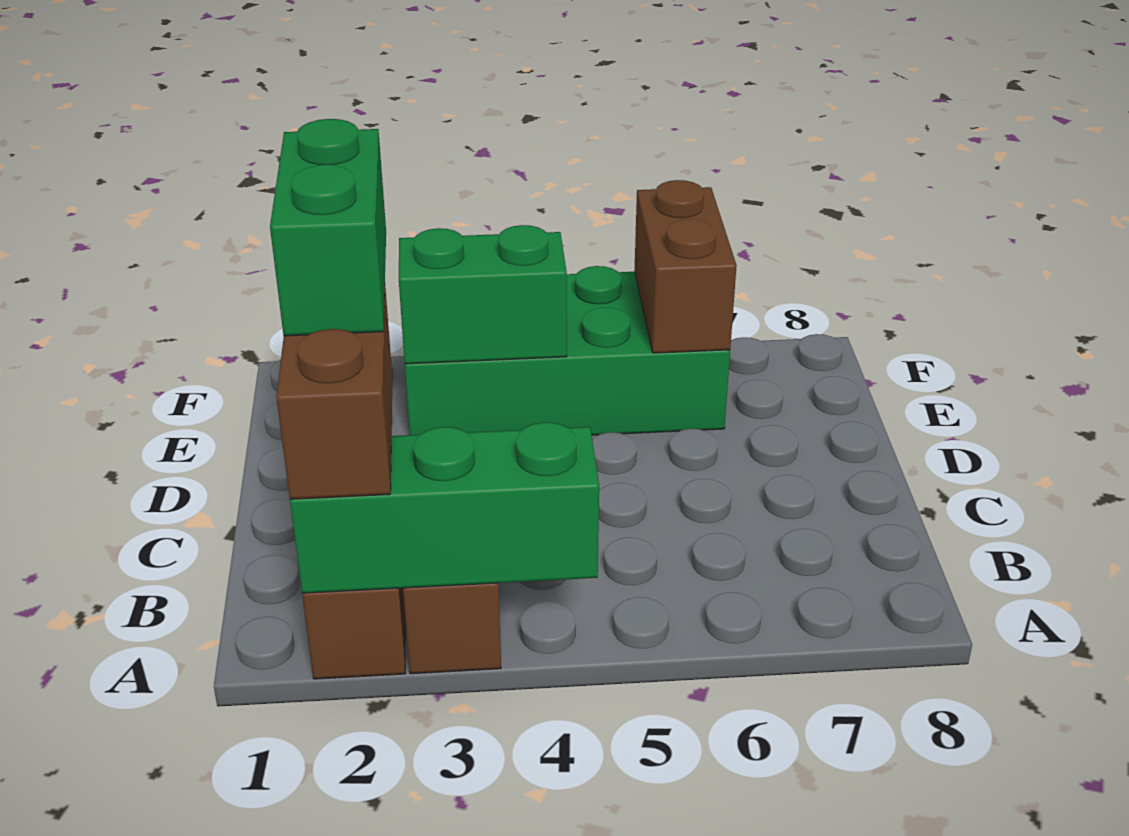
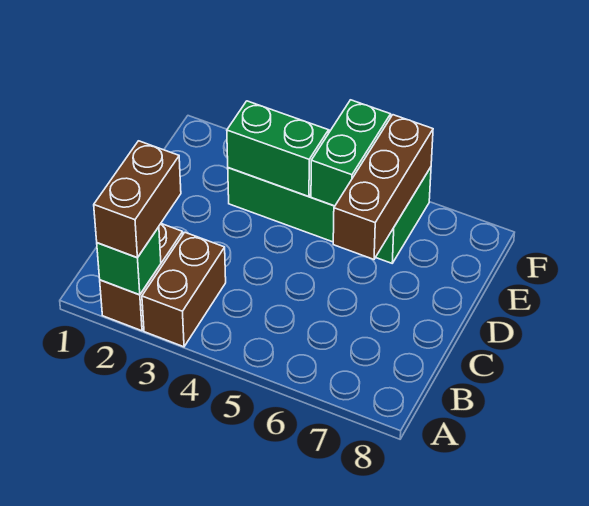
green brick A2:A4 level 2 -> green brick A2 level 2
green brick B2:C2 level 4 -> green brick E5:F5 level 2
brown brick E6:F6 level 2 -> brown brick D6:F6 level 2

